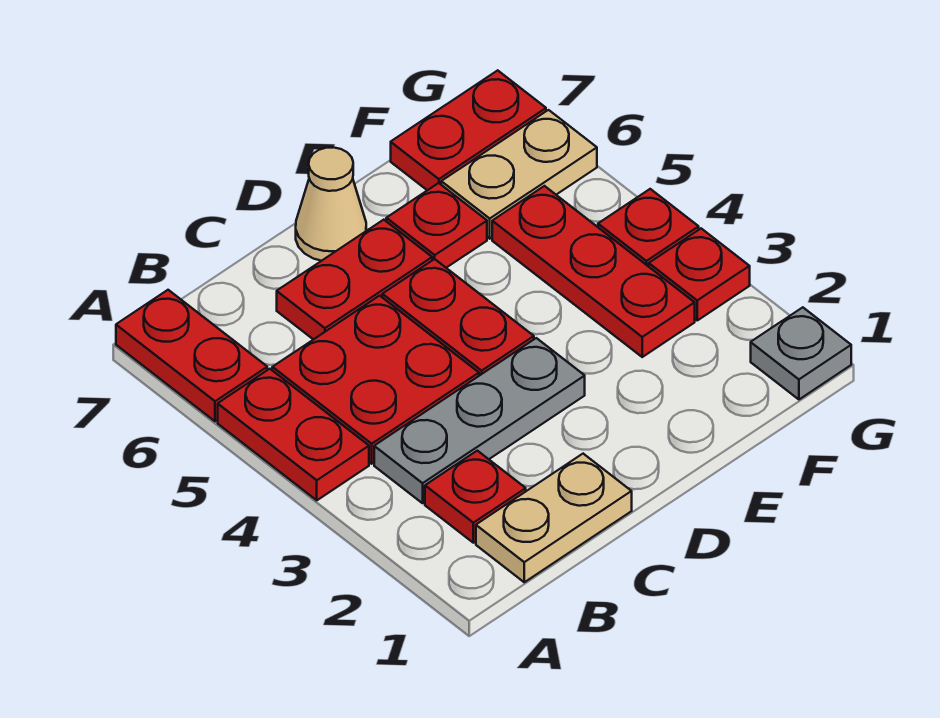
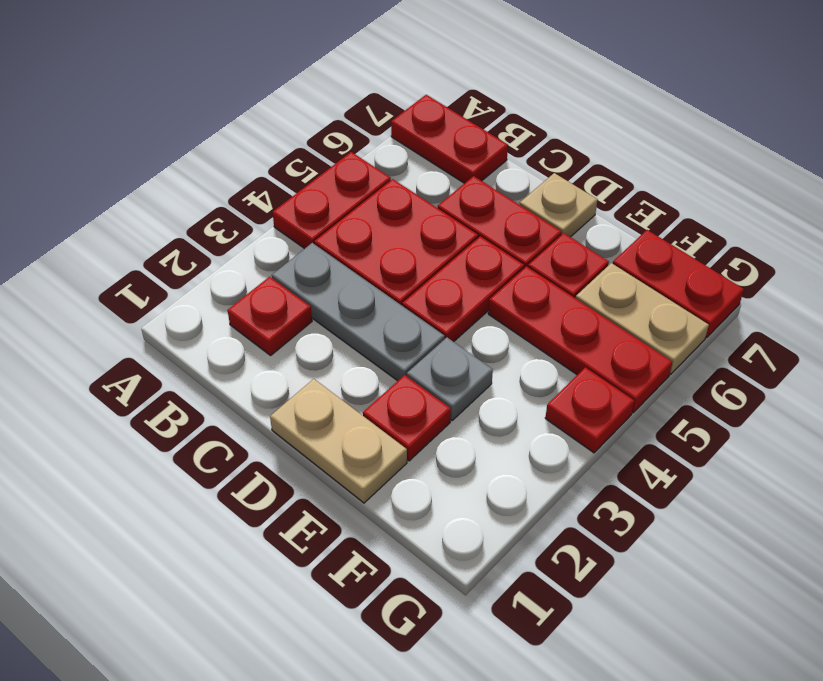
red plate A6:A7 level 1 -> red plate A7:B7 level 1
tan plate B1:C1 level 1 -> tan plate D1:E1 level 1
tan cone D7 level 1 -> tan plate D7 level 1
red plate F3:F5 level 1 -> red plate E5:G5 level 1
grey plate G1 level 1 -> grey plate E3 level 1
red plate G3 level 1 -> red plate E2 level 1

